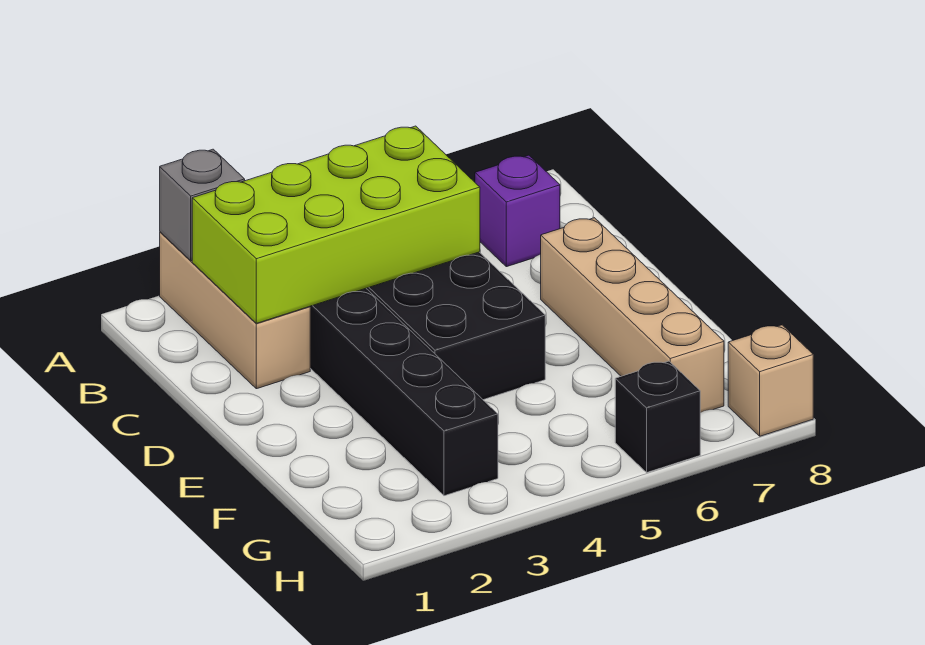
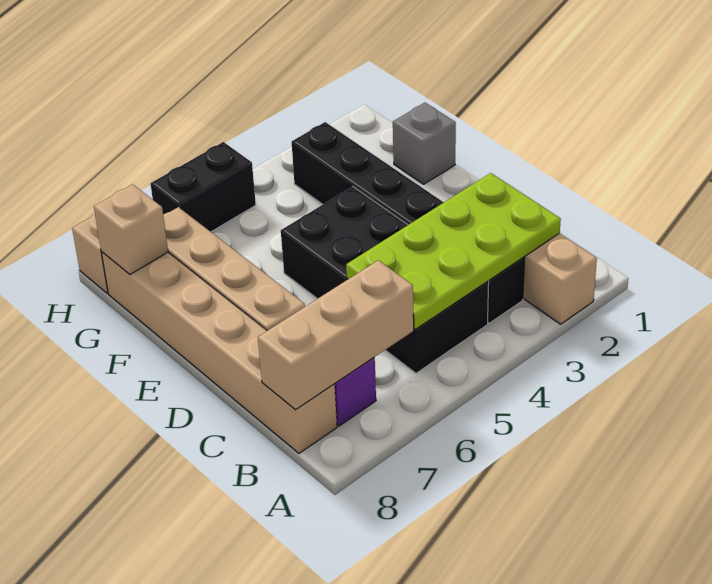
grey brick A2 level 2 -> grey brick F1 level 1
lime brick B2:C5 level 2 -> lime plate B2:C5 level 2
none -> tan brick B6:B8 level 2
none -> tan brick B8:G8 level 1
none -> tan brick G8 level 2
black brick H6 level 1 -> black brick H5:H6 level 1

